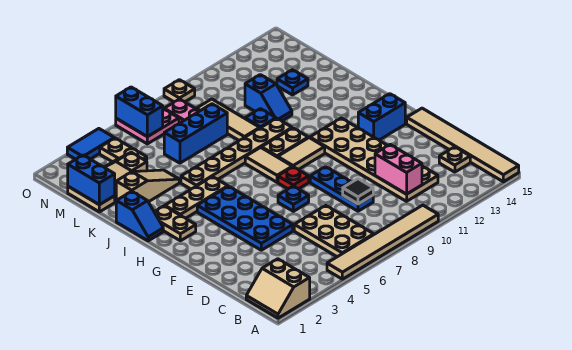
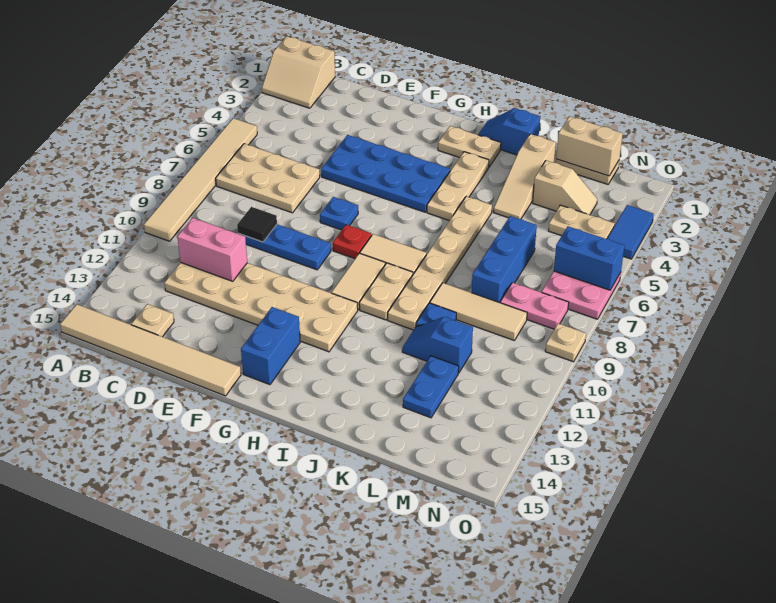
tan slope A1:B2 level 1 top 2 -> tan slope A1:B2 level 1 top 1
blue brick L1:M1 level 2 -> tan brick L1:M1 level 2
blue plate L13 level 1 -> blue plate L12:L13 level 1

